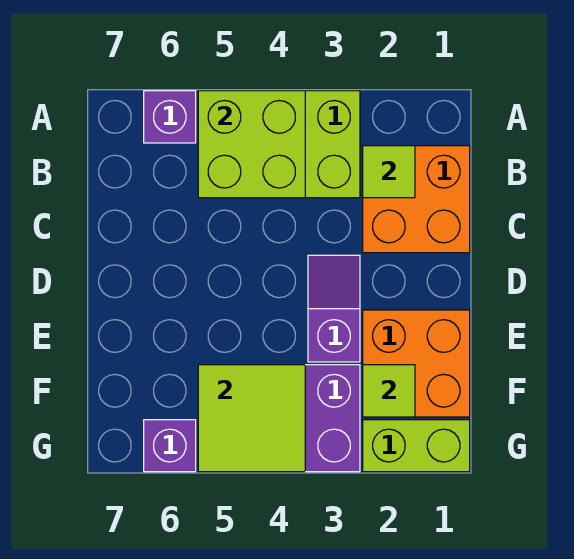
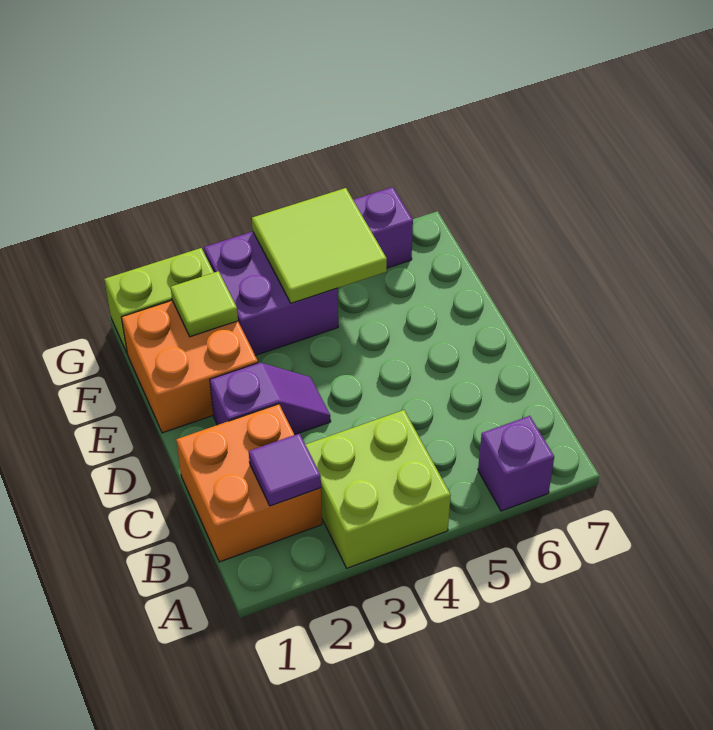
lime brick A4:B5 level 2 -> none
lime tile B2 level 2 -> purple tile B2 level 2
purple slope D3:E3 level 1 top E -> purple slope D2:D3 level 1 top 2

